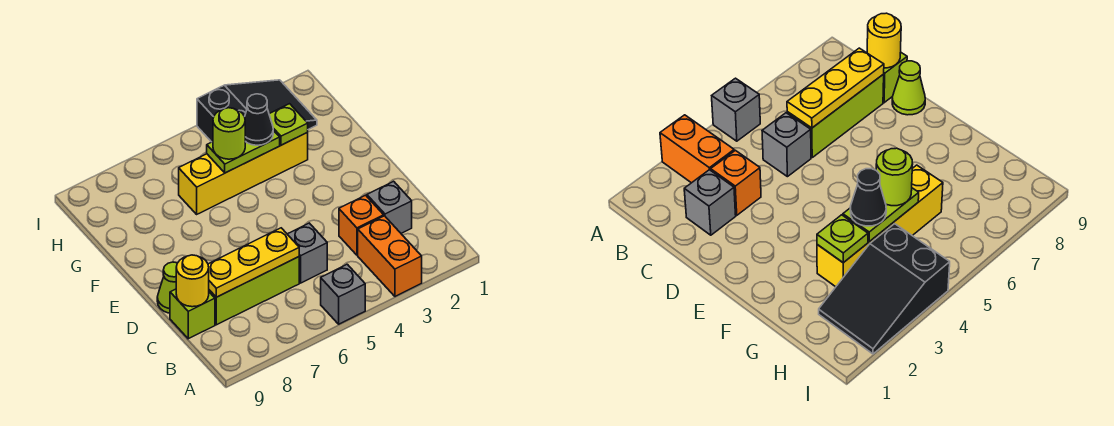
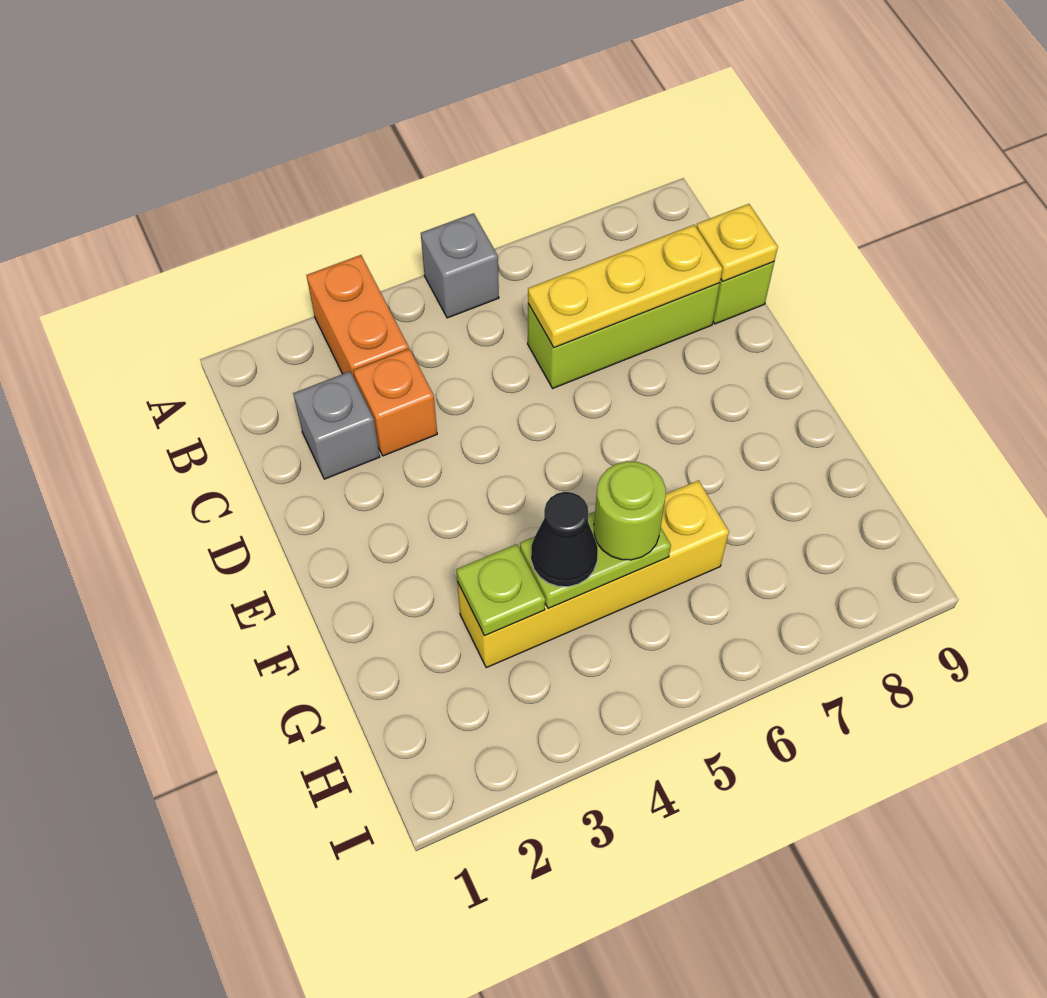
grey brick C5 level 1 -> none
yellow round brick C9 level 2 -> yellow plate C9 level 2
lime cone D9 level 1 -> none
black slope H2:I4 level 1 top 4 -> none

